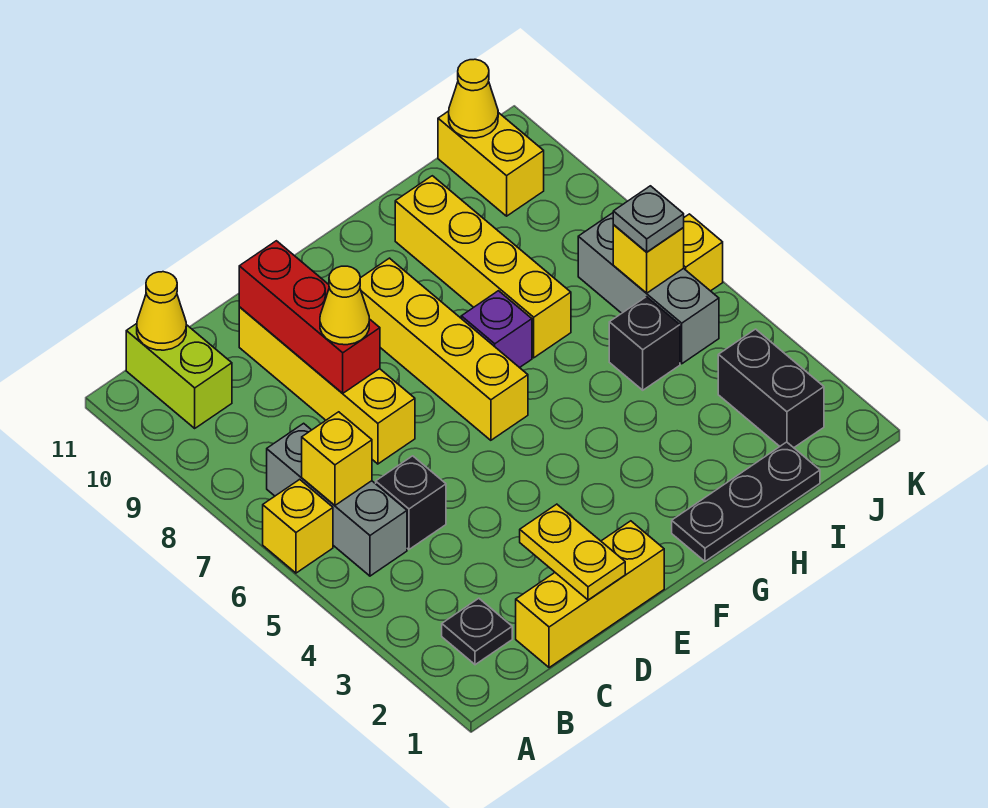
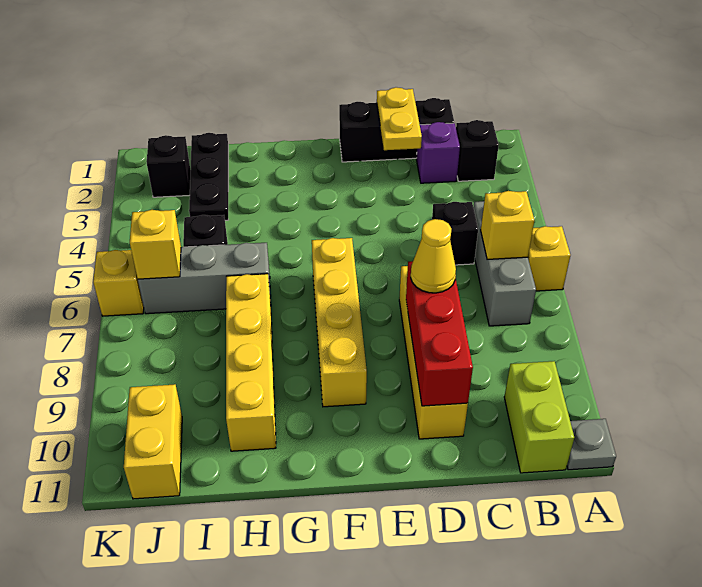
black plate B2 level 1 -> black brick B2 level 1
yellow cone B11 level 2 -> none
yellow brick C1:E1 level 1 -> black brick C1:E1 level 1
black plate G1:I1 level 1 -> black plate I1:I3 level 1
purple brick G7 level 1 -> purple brick C2 level 1
black brick J2:J3 level 1 -> black brick J2 level 1
grey brick J5:J7 level 1 -> grey brick H6:J6 level 1
grey plate J6 level 3 -> grey plate A11 level 1
yellow cone J11 level 2 -> none

